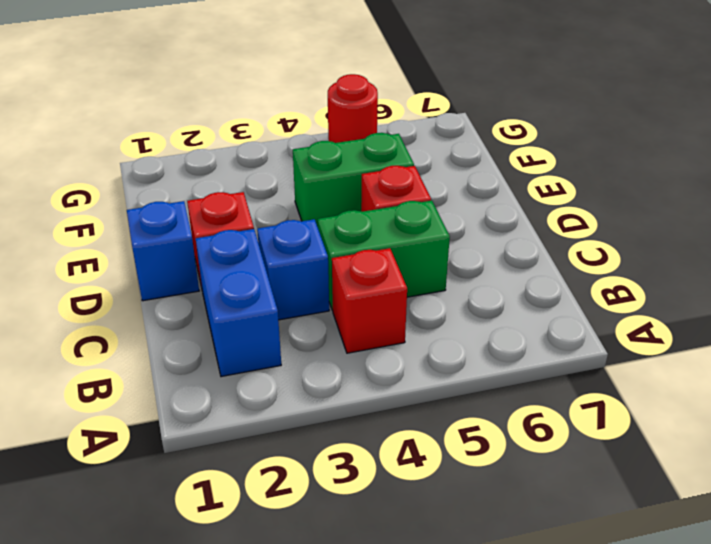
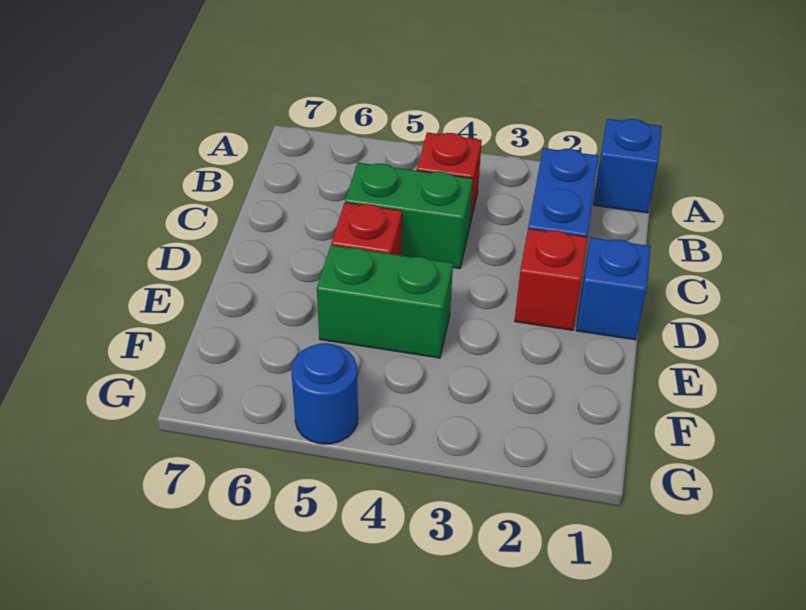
blue brick C3 level 1 -> blue brick A1 level 1
red round brick G5 level 1 -> blue round brick G5 level 1

